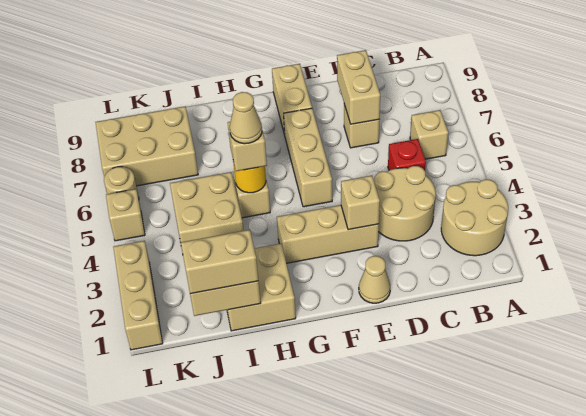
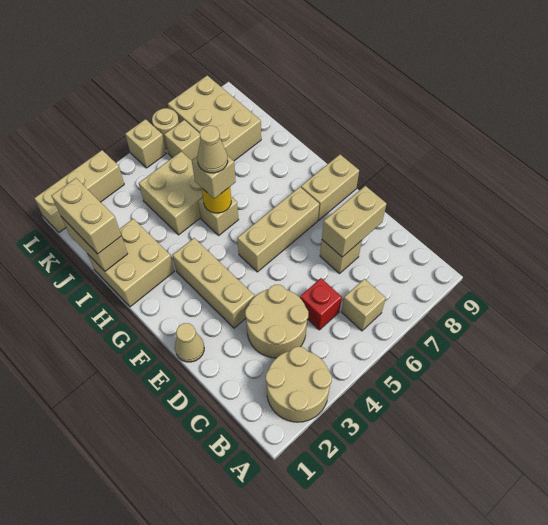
tan brick E3 level 2 -> tan brick K6 level 1

